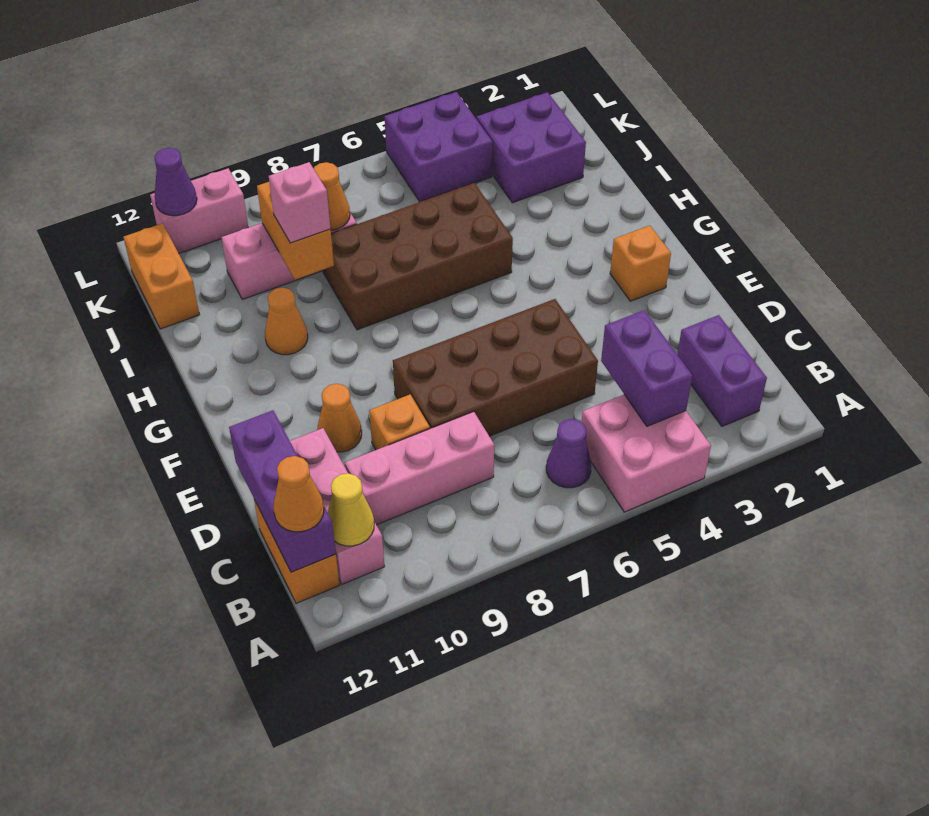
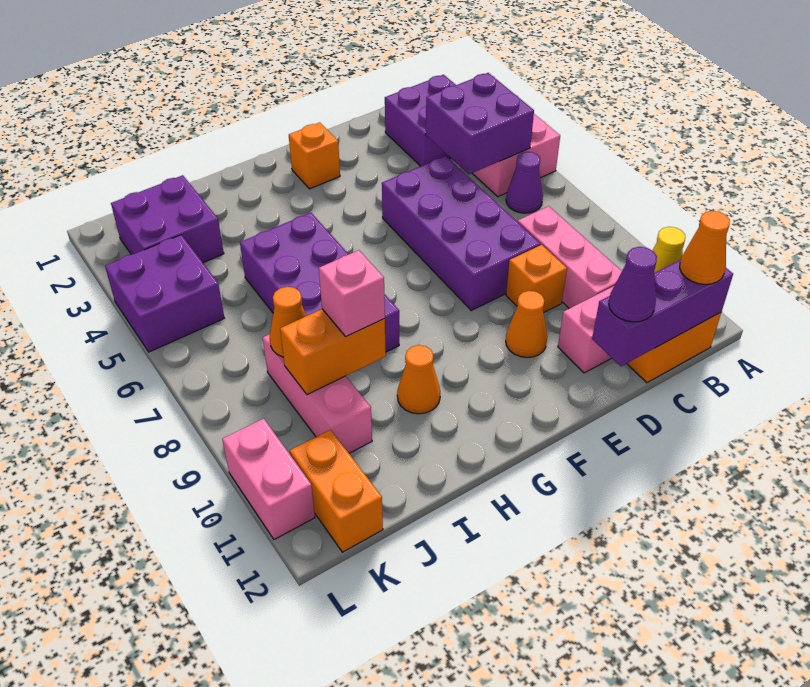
purple brick B2:C2 level 1 -> purple brick B2:C3 level 1
purple brick B4:C4 level 2 -> purple brick B4:C5 level 2
brown brick D5:E8 level 1 -> purple brick D5:E8 level 1
brown brick H5:I8 level 1 -> purple brick H5:I8 level 1
orange brick J12:K12 level 1 -> orange brick K11:K12 level 1
purple cone L11 level 2 -> purple cone D12 level 3

